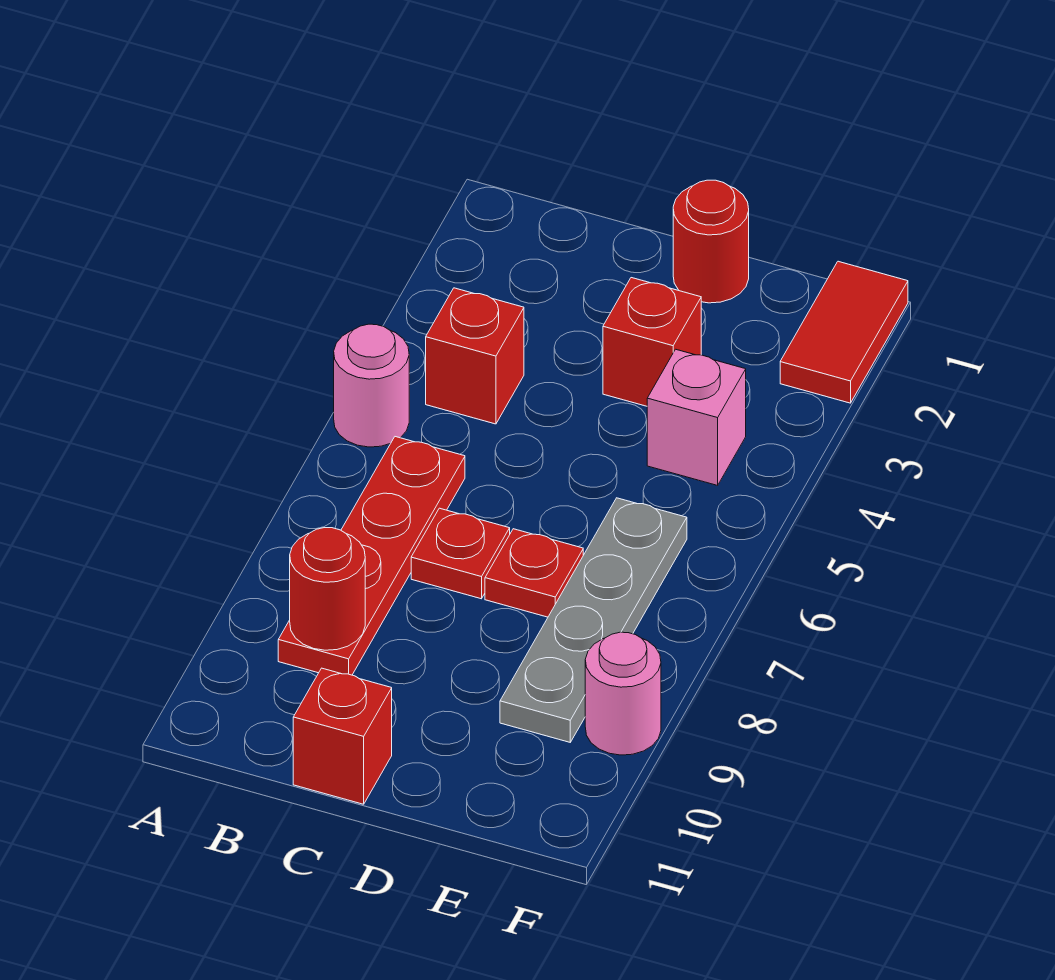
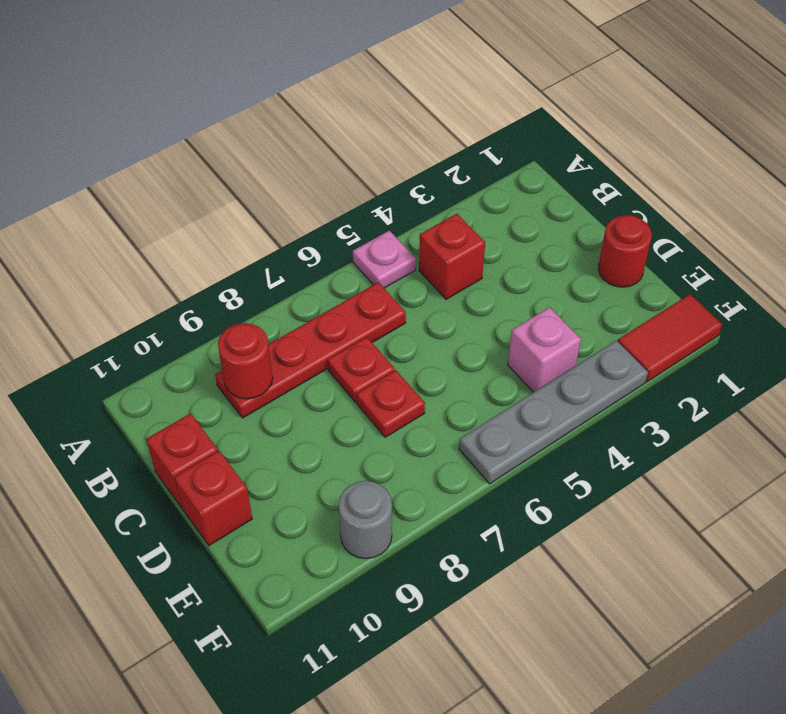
pink round brick A5 level 1 -> pink plate A5 level 1
red brick D3 level 1 -> red brick D11 level 1
grey plate E6:E9 level 1 -> grey plate F3:F6 level 1
pink round brick F9 level 1 -> grey round brick F9 level 1

